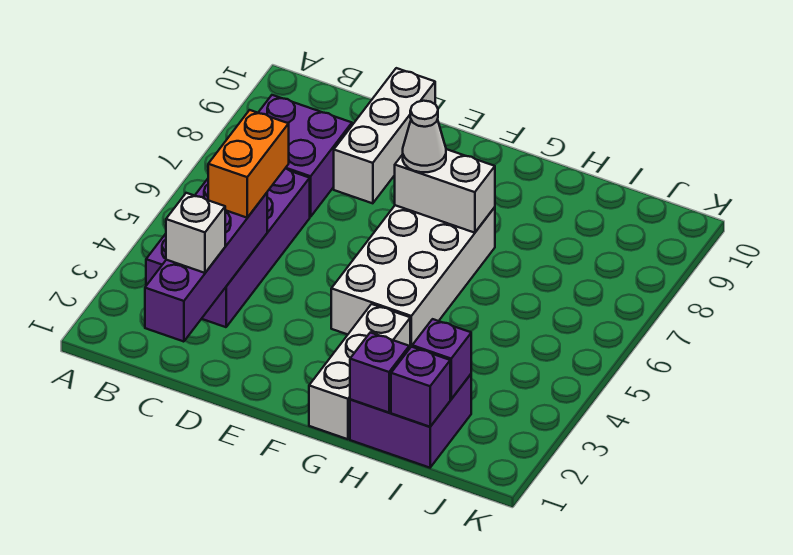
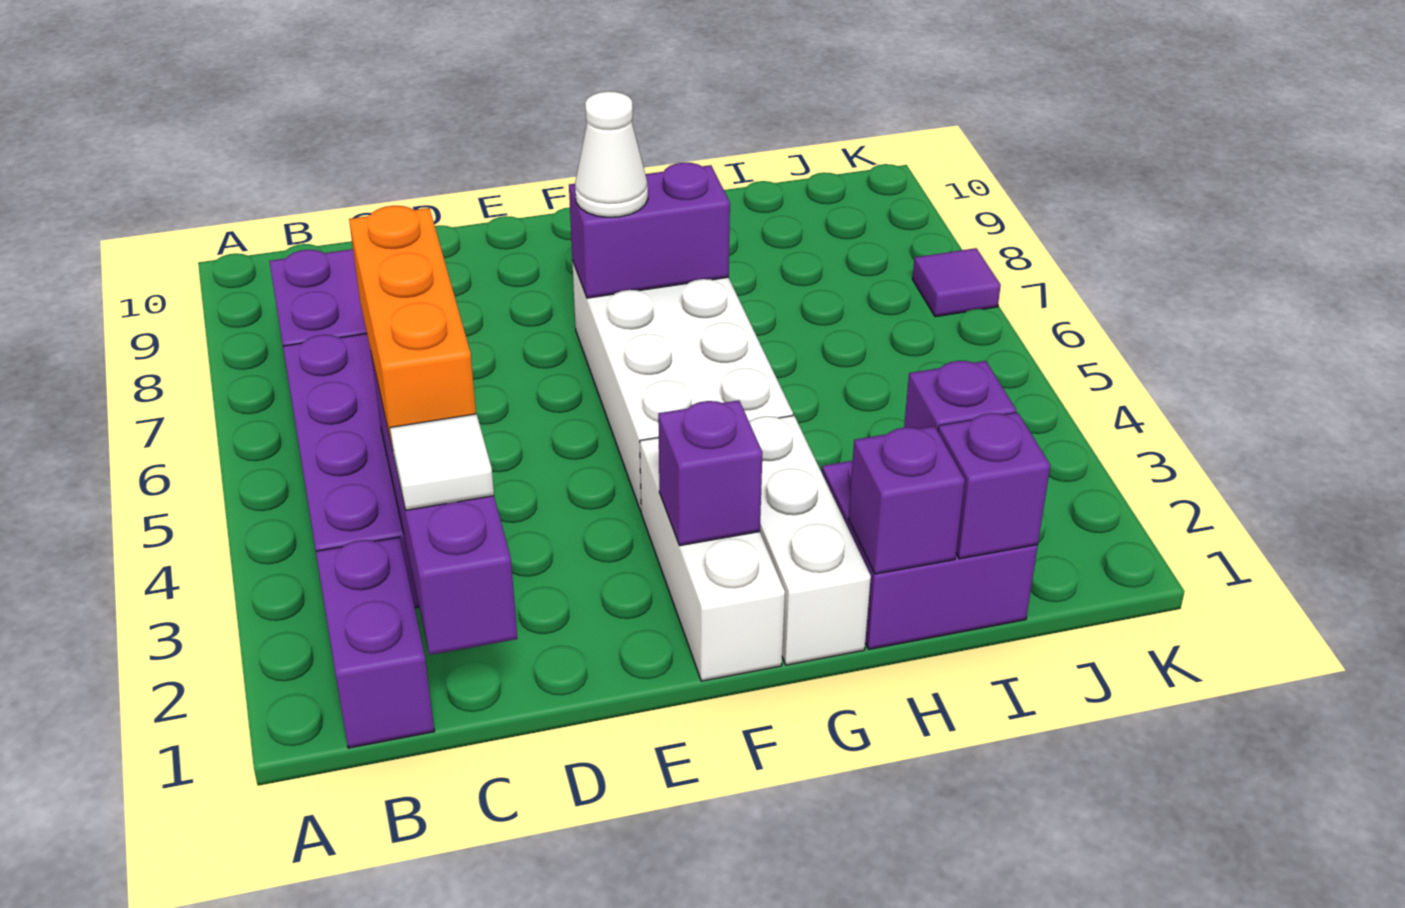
none -> purple brick B1:B2 level 1
white brick C2 level 3 -> white tile C2 level 3
orange brick C4:C5 level 3 -> orange brick C3:C5 level 3
white brick D8:D10 level 1 -> white brick F1:F3 level 1
none -> purple brick F2 level 2
white brick F7:G7 level 2 -> purple brick F7:G7 level 2
none -> purple tile K7 level 1

